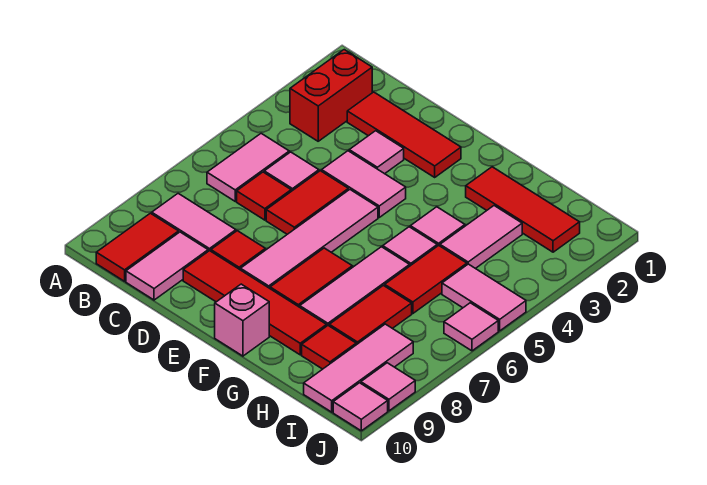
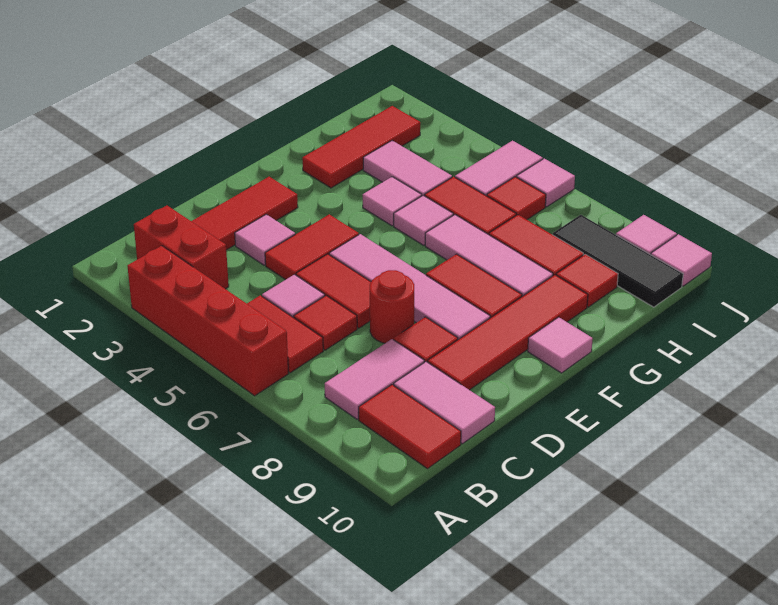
none -> red brick A3:A6 level 1
pink tile B5:B6 level 1 -> red tile B5:B6 level 1
pink tile D4:E4 level 1 -> red tile D4:E4 level 1
none -> red round brick D7 level 1
pink brick F10 level 1 -> pink tile F10 level 1
none -> red tile I6 level 1
pink tile I8:I10 level 1 -> black tile I8:I10 level 1

